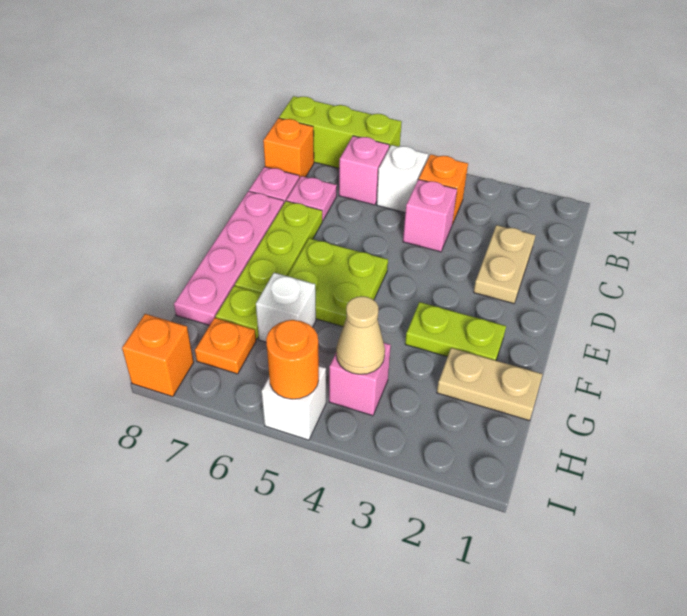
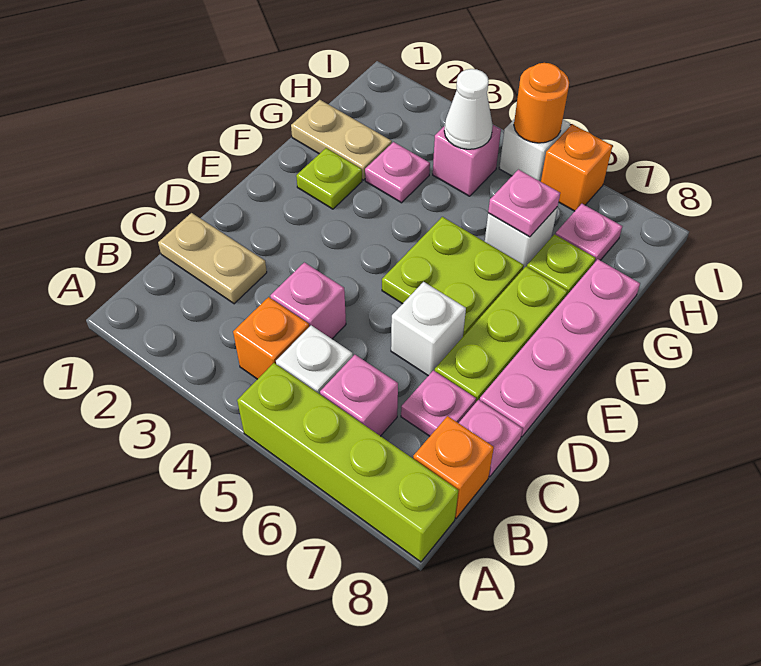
lime brick A6:A8 level 1 -> lime brick A5:A8 level 1
tan plate C2:D2 level 1 -> tan plate C1:C2 level 1
none -> white brick D6 level 1
lime plate F2:F3 level 1 -> lime plate F2 level 1
none -> pink plate G3 level 1
none -> pink plate G6 level 2
tan cone H4 level 2 -> white cone H4 level 2
orange plate H7 level 1 -> pink plate H7 level 1
orange brick I8 level 1 -> orange brick I6 level 1

